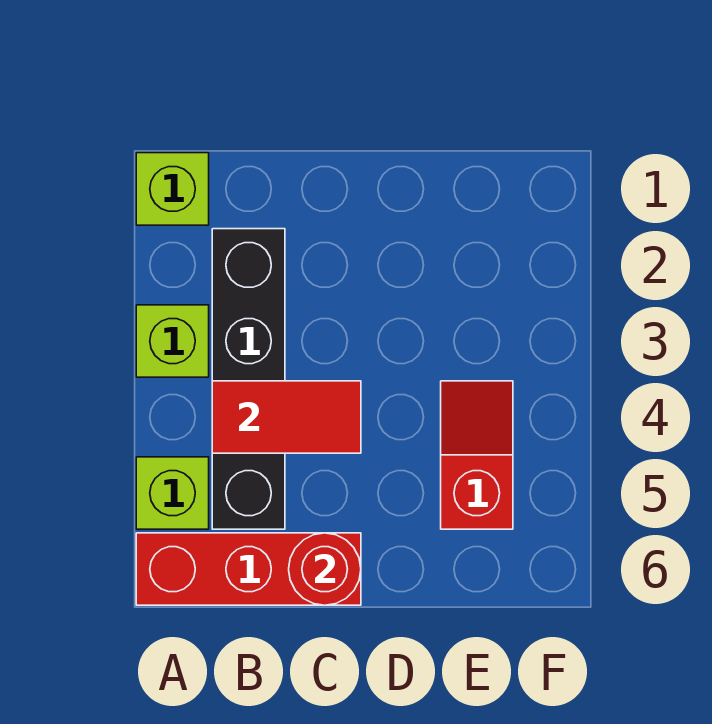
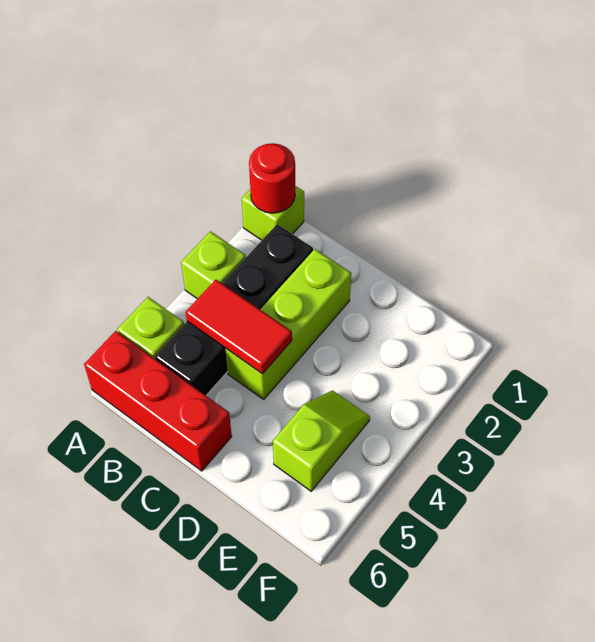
none -> lime brick C2:C4 level 1
red round brick C6 level 2 -> red round brick A1 level 2
red slope E4:E5 level 1 top 5 -> lime slope E4:E5 level 1 top 5

